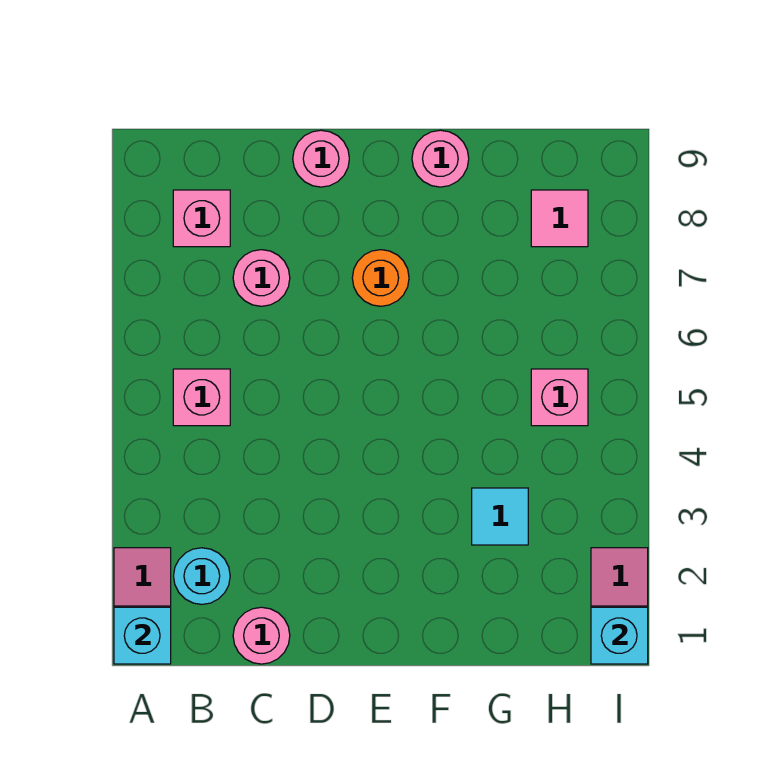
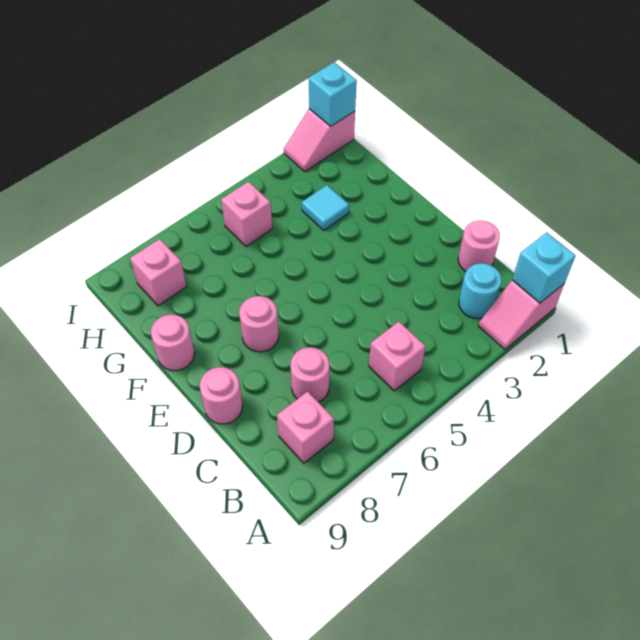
orange round brick E7 level 1 -> pink round brick E7 level 1
pink tile H8 level 1 -> pink brick H8 level 1

